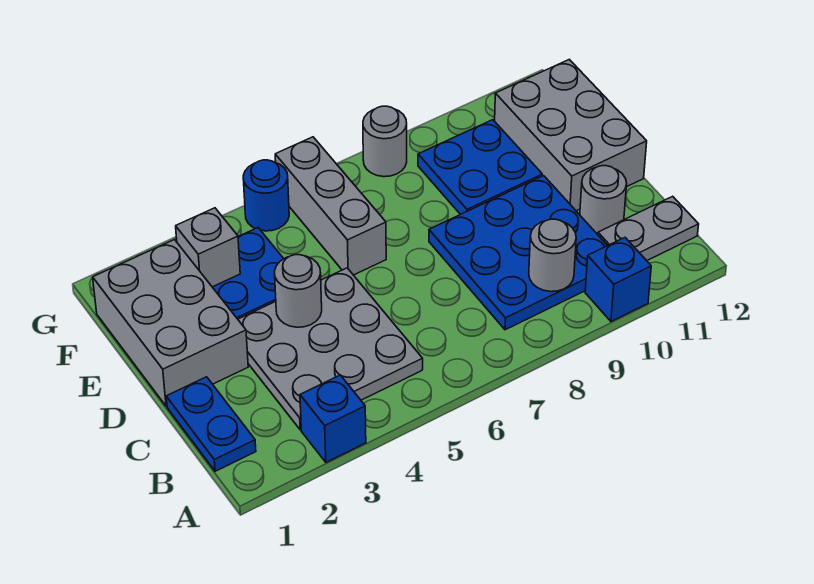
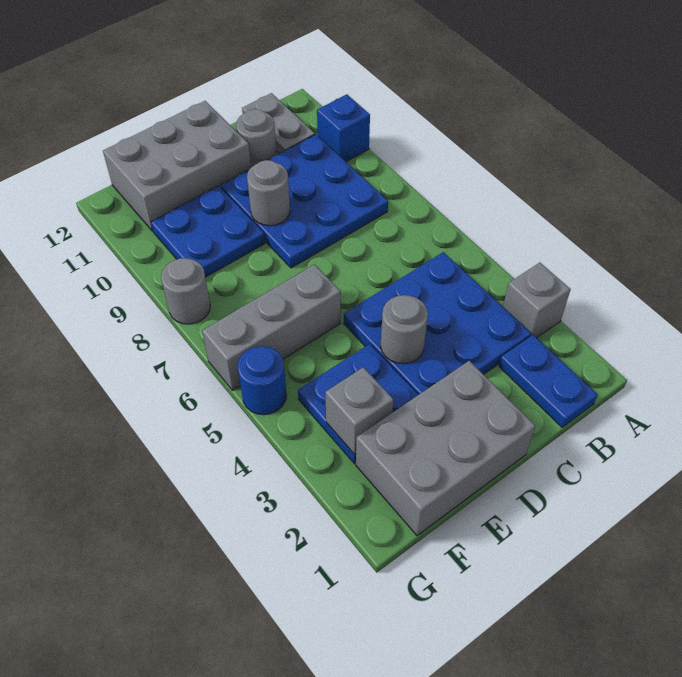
blue brick A3 level 1 -> grey brick A3 level 1
blue plate B1:C1 level 1 -> blue plate B1:B2 level 1
grey plate B3:D5 level 1 -> blue plate B3:D5 level 1
grey round brick B9 level 2 -> grey round brick D9 level 2

